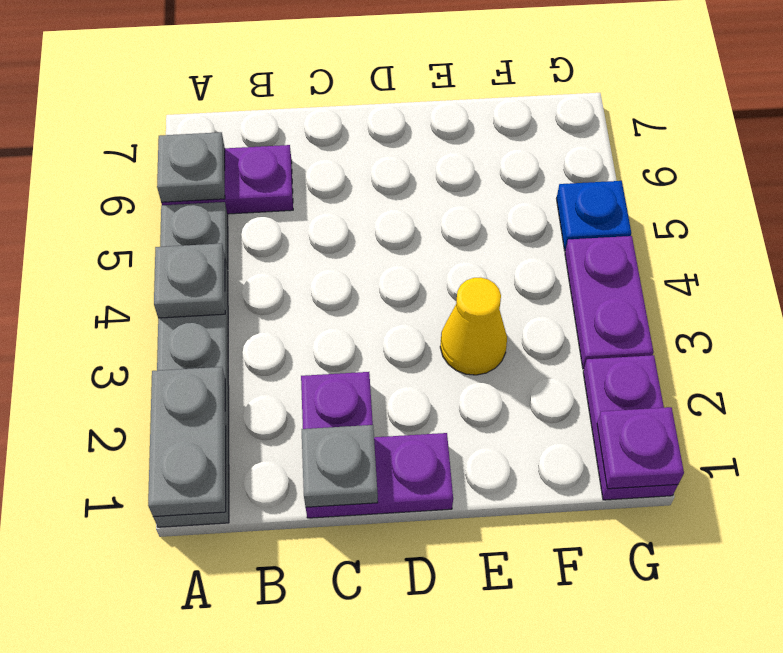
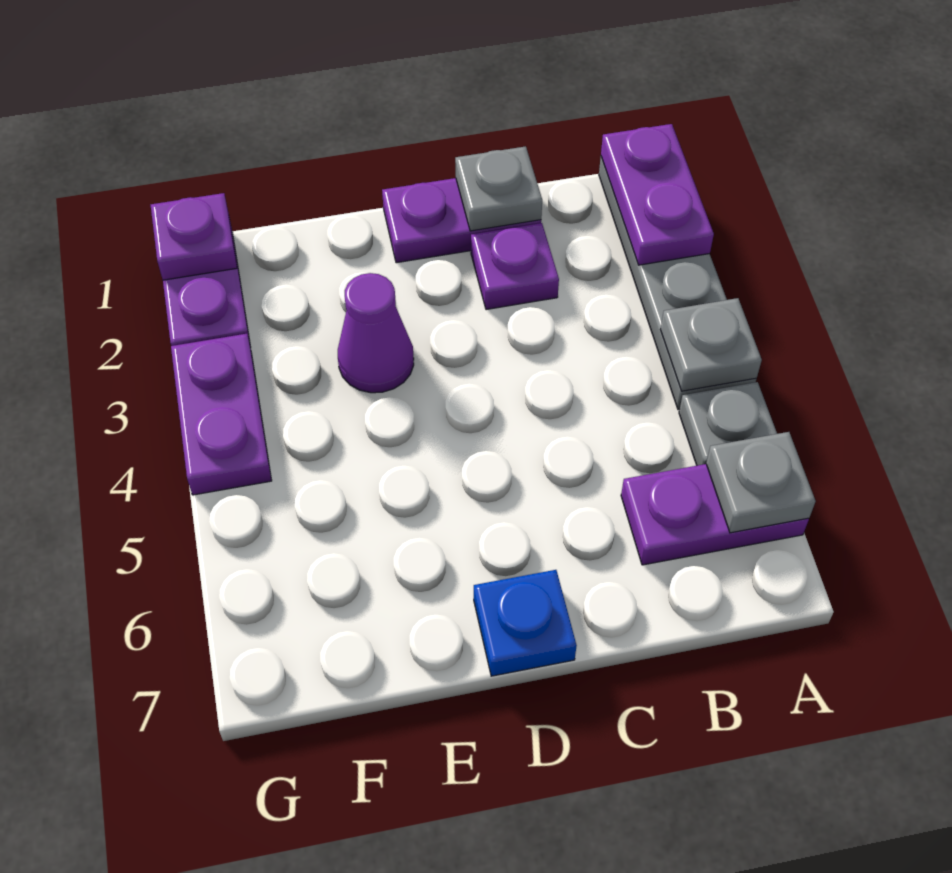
grey plate A1:A2 level 2 -> purple plate A1:A2 level 2
yellow cone E3 level 1 -> purple cone E3 level 1
blue plate G5 level 1 -> blue plate D7 level 1

